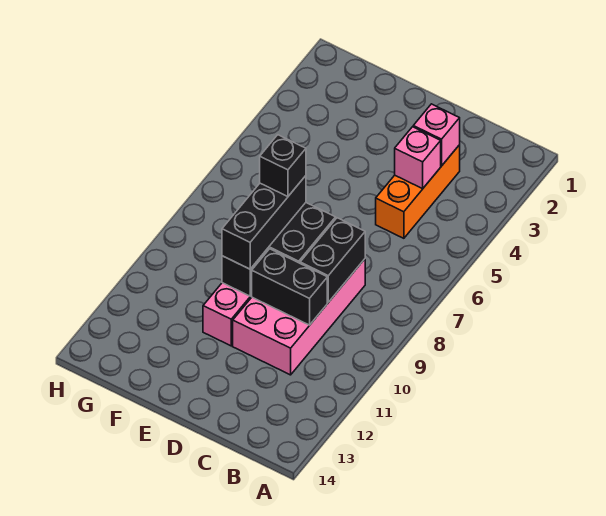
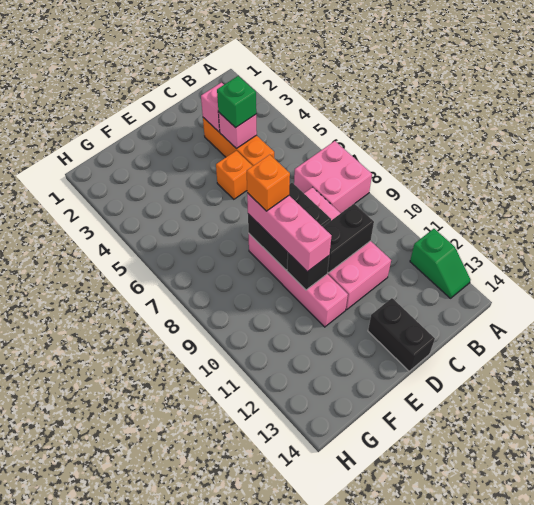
none -> pink brick A7:B8 level 1
none -> green slope A12:A13 level 1 top 12
none -> green brick C4 level 3
black brick C8:C9 level 2 -> black brick D13:D14 level 1
none -> orange brick D5 level 1
black brick E8:E10 level 3 -> pink brick E8:E10 level 3
black brick E8 level 4 -> orange brick E8 level 4

